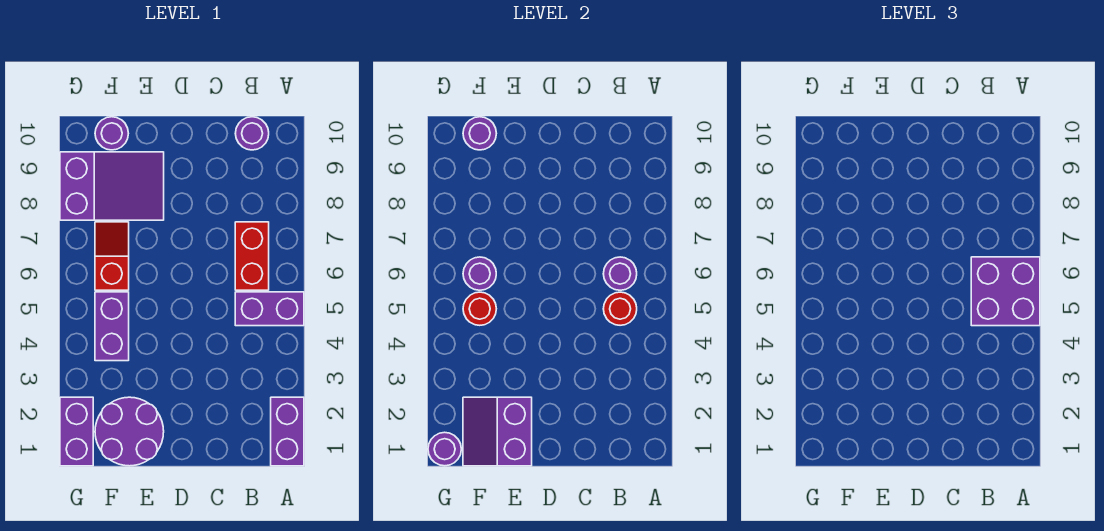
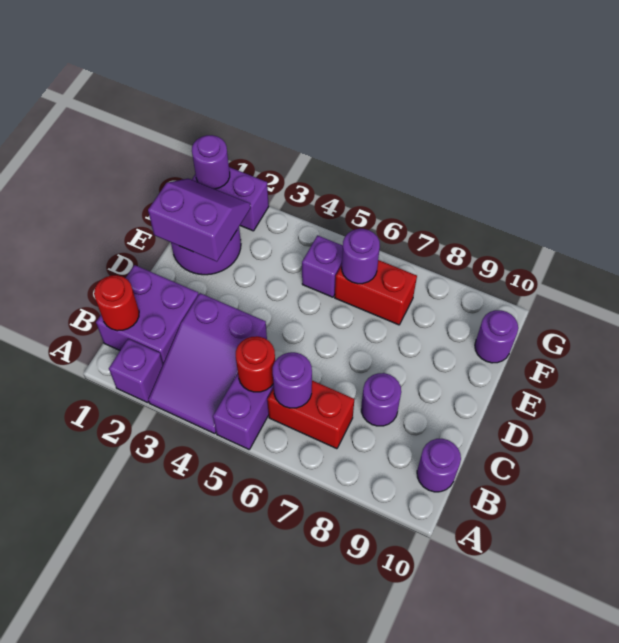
purple brick A1:A2 level 1 -> purple brick A2 level 1
purple brick A5:B6 level 3 -> purple brick B1:C2 level 1
purple slope E8:G9 level 1 top G -> purple slope A3:C4 level 1 top C
purple brick F4:F5 level 1 -> purple brick F5 level 1
red round brick F5 level 2 -> red round brick B1 level 2
red slope F6:F7 level 1 top 6 -> red brick F6:F7 level 1
purple round brick F10 level 2 -> purple round brick C8 level 1

